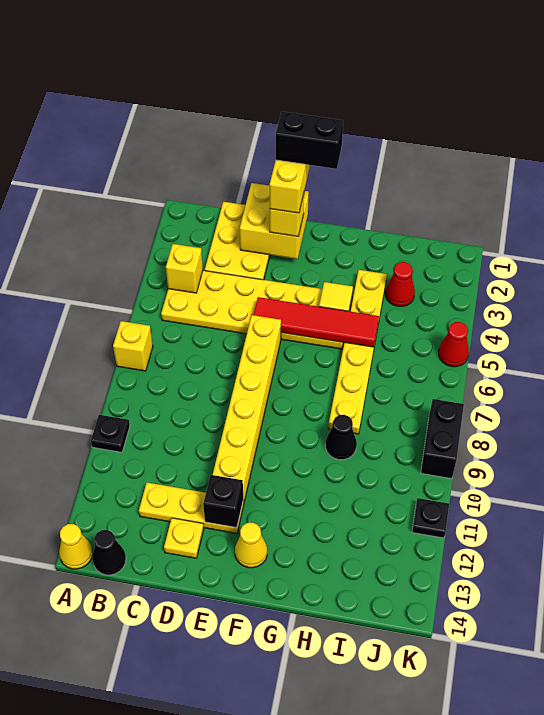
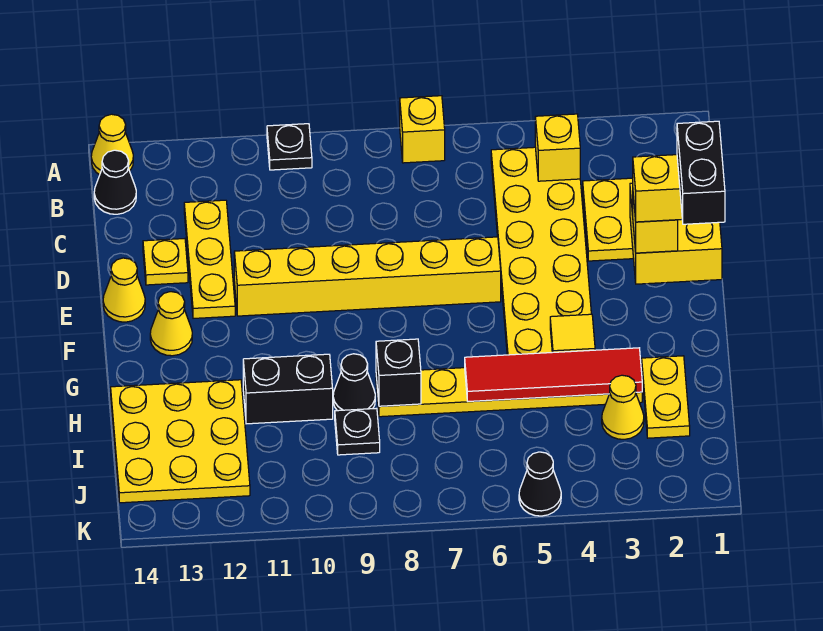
red tile E5:H5 level 2 -> red tile H3:H6 level 2
black brick E12 level 2 -> black brick H8 level 2
none -> yellow cone E14 level 1
none -> yellow plate H2:I2 level 1
none -> yellow plate H12:J14 level 1
red cone I3 level 1 -> yellow cone I3 level 1
red cone K5 level 1 -> black cone K5 level 1
black brick K8:K9 level 1 -> black brick H10:H11 level 1
black plate K11 level 1 -> black plate I9 level 1

